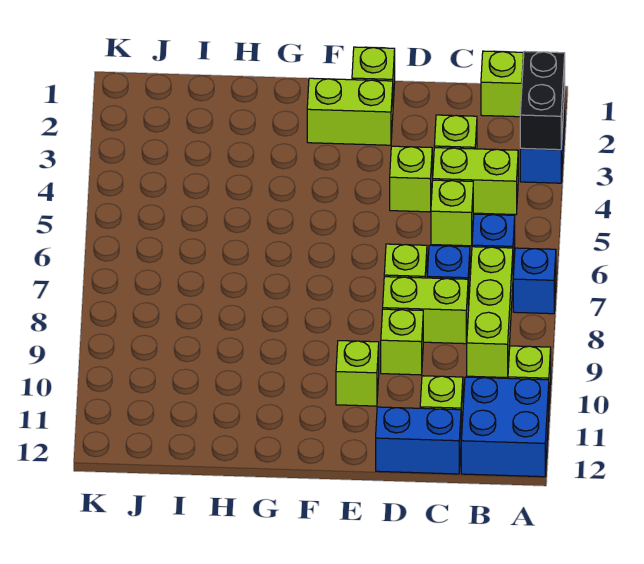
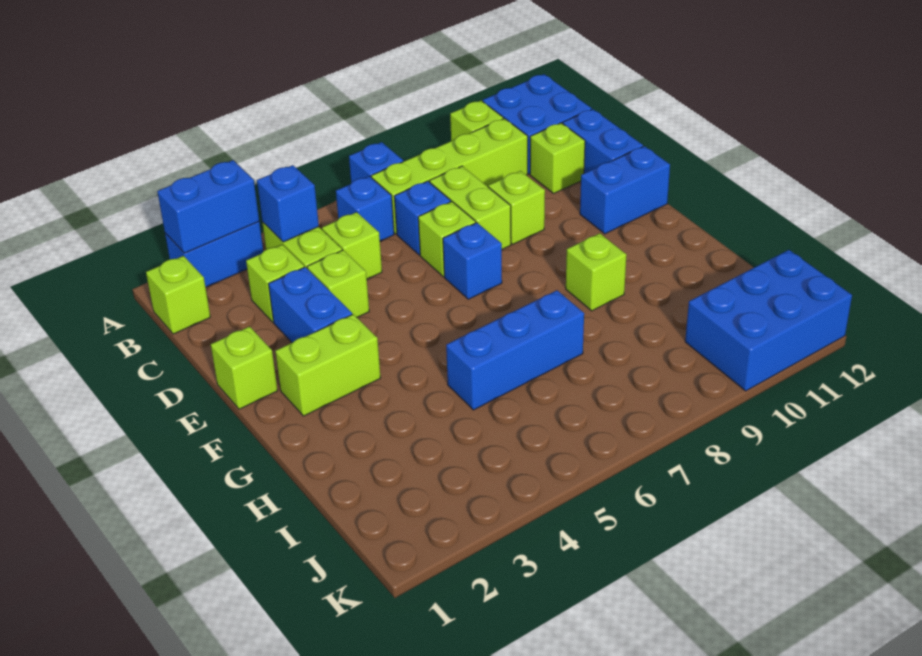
black brick A2:A3 level 2 -> blue brick A2:A3 level 2
none -> blue brick B4 level 2
lime brick B7:B9 level 1 -> lime brick B7:B10 level 1
none -> blue brick D3:E3 level 1
lime brick E2:F2 level 1 -> lime brick F2:F3 level 1
none -> blue brick E7 level 1
lime brick E10 level 1 -> lime brick G9 level 1
none -> blue brick E11:E12 level 1
none -> blue brick H5:H7 level 1
none -> blue brick J10:K12 level 1

